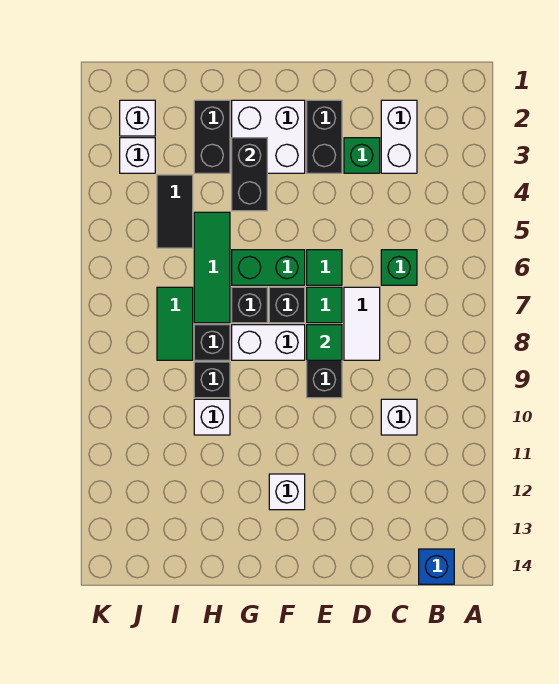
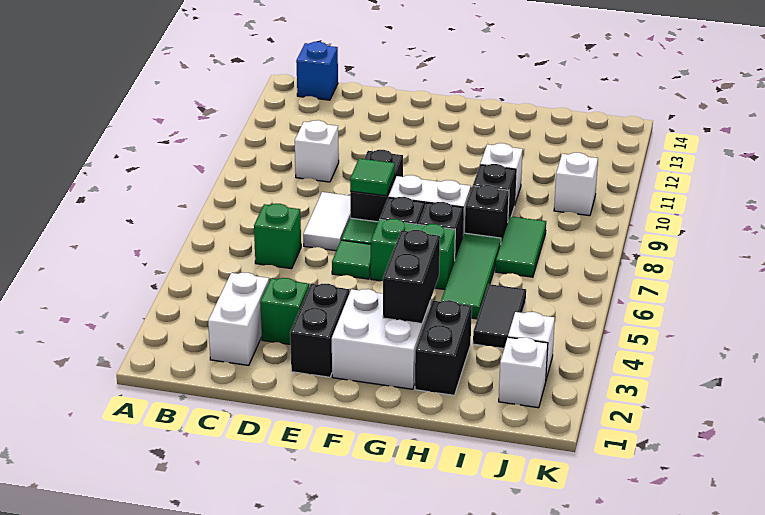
white brick F12 level 1 -> white brick J10 level 1

